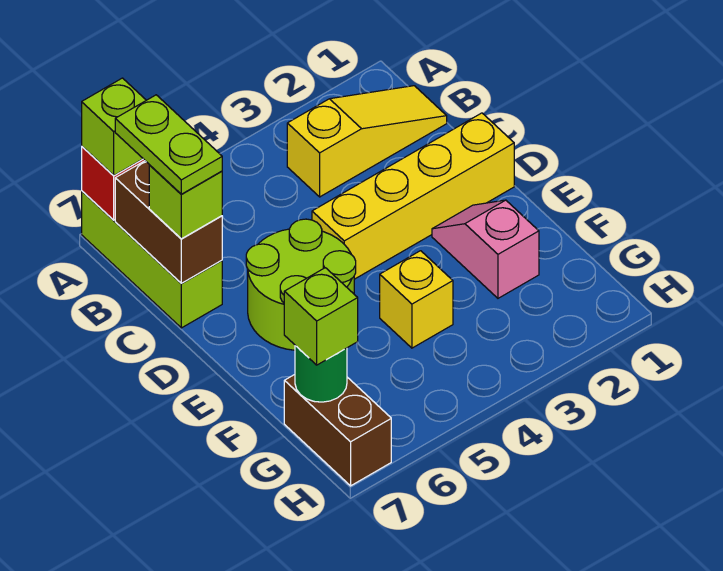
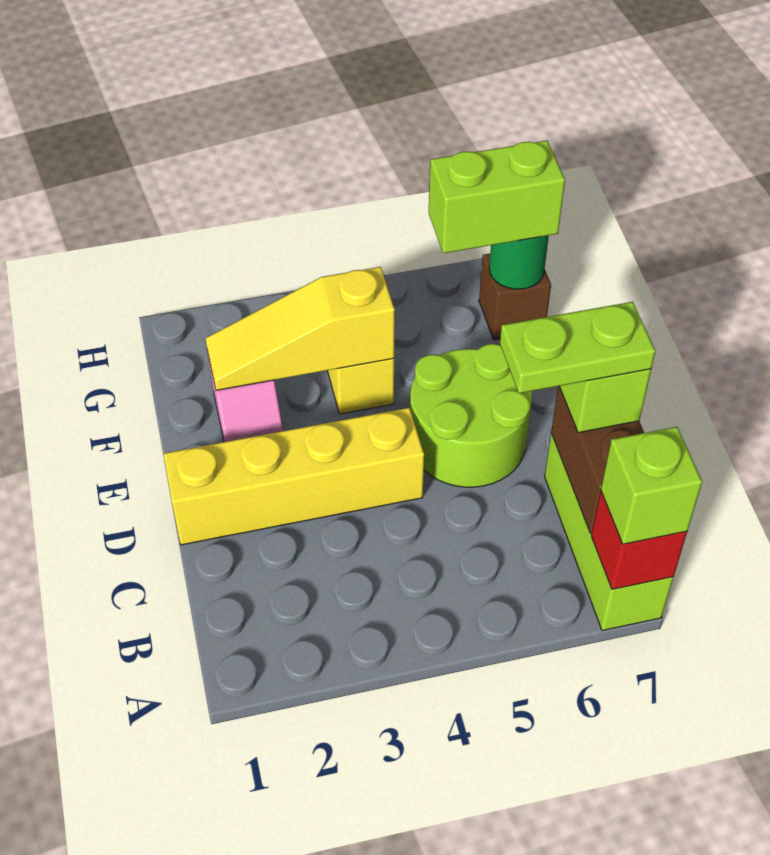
yellow slope B1:B3 level 1 top 3 -> yellow slope F2:F4 level 2 top 4
lime plate B7:C7 level 4 -> lime plate C6:C7 level 4
brown brick G7:H7 level 1 -> brown brick G7 level 1
lime brick G7 level 3 -> lime brick G6:G7 level 3

